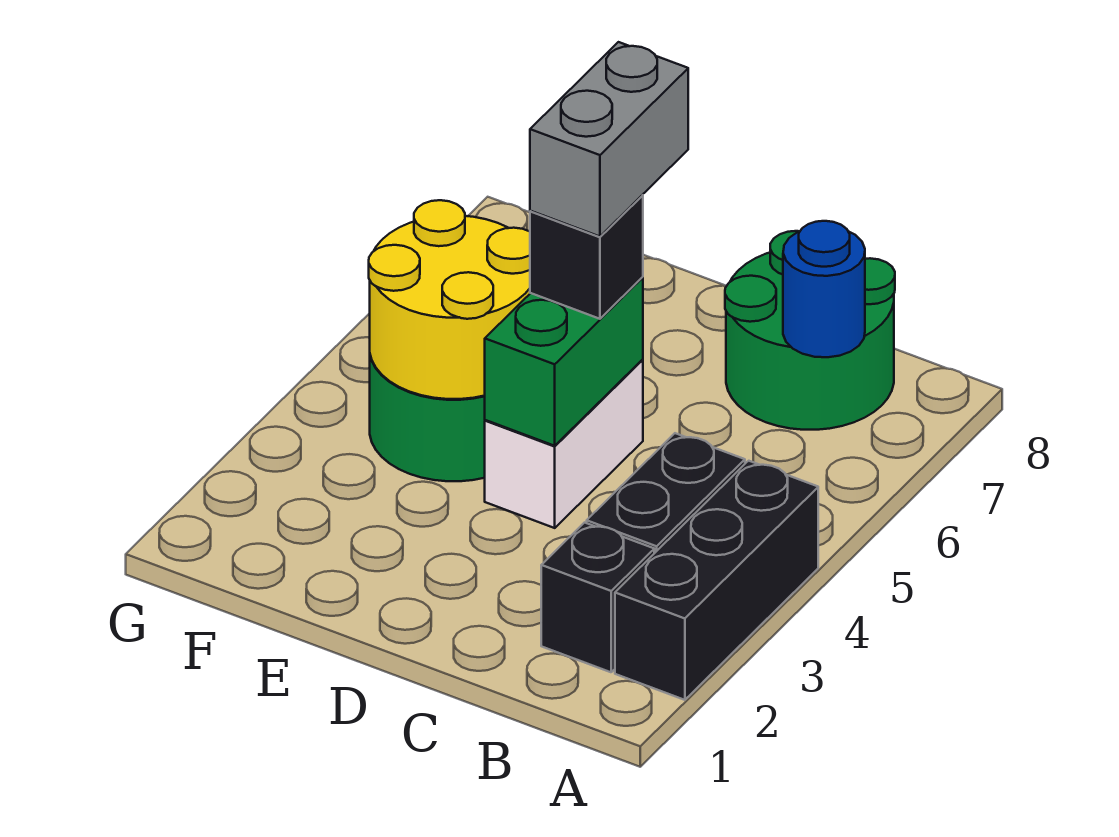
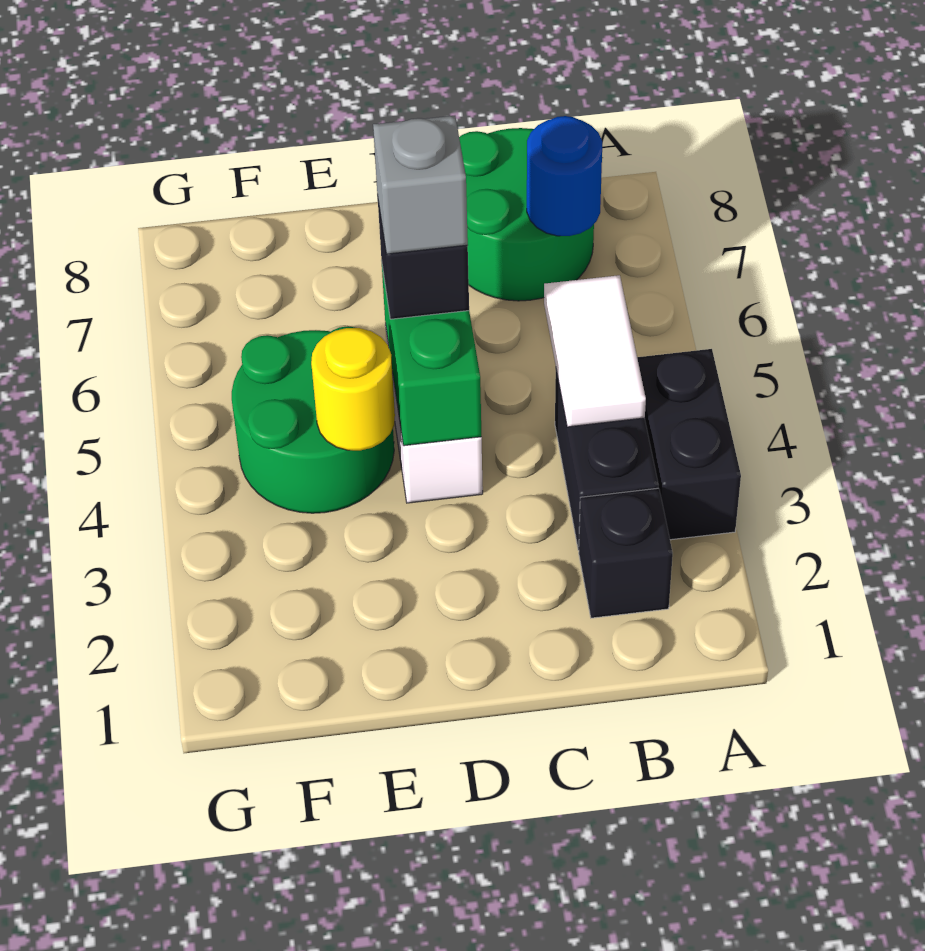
black brick A2:A4 level 1 -> black brick A3:A4 level 1
none -> white tile B4:B5 level 2
grey brick D5:D6 level 4 -> grey brick D5 level 4
yellow round brick E4:F5 level 2 -> yellow round brick E4 level 2

